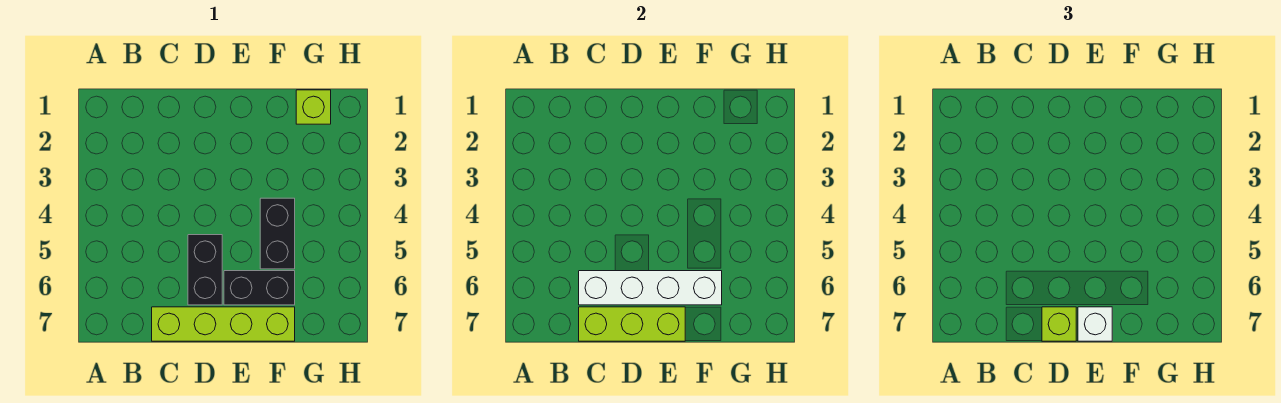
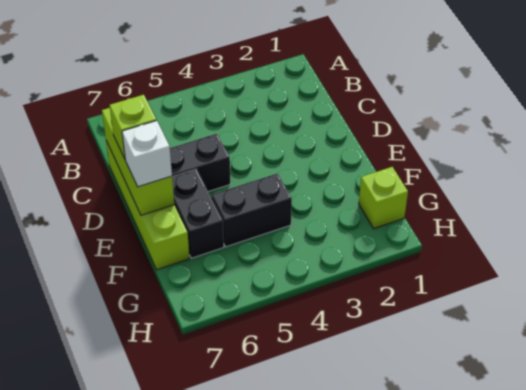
white brick C6:F6 level 2 -> none

